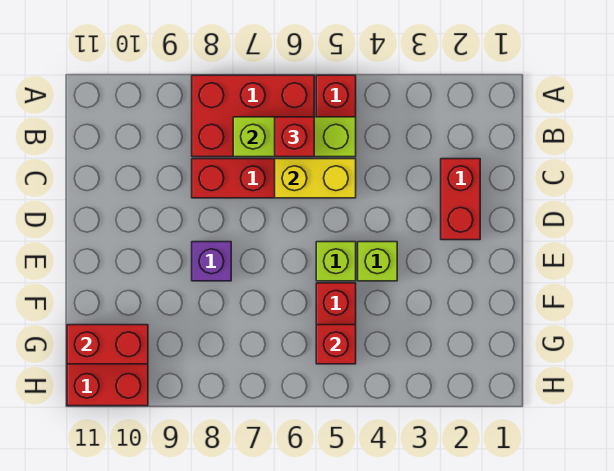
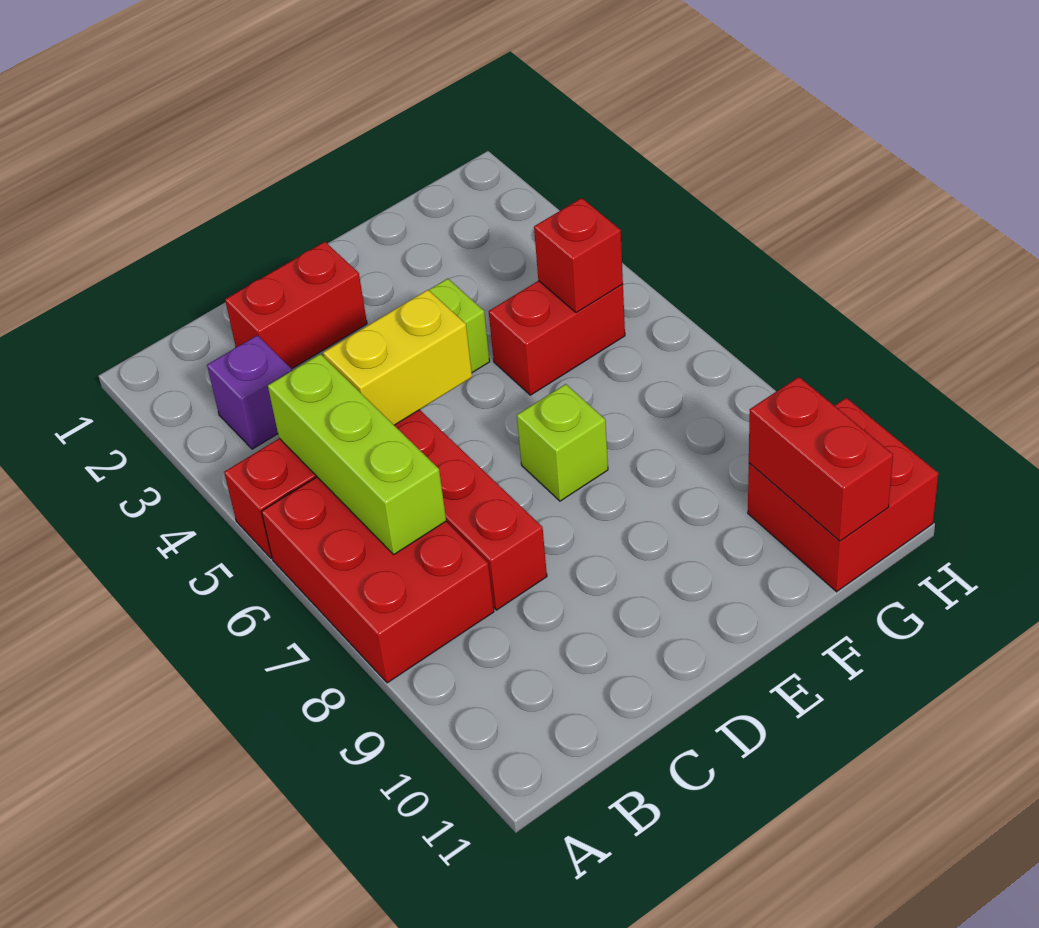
red brick B6 level 3 -> none
yellow brick C5:C6 level 2 -> yellow brick C5:D5 level 2
lime brick E5 level 1 -> lime brick E7 level 1
purple brick E8 level 1 -> purple brick B3 level 1

